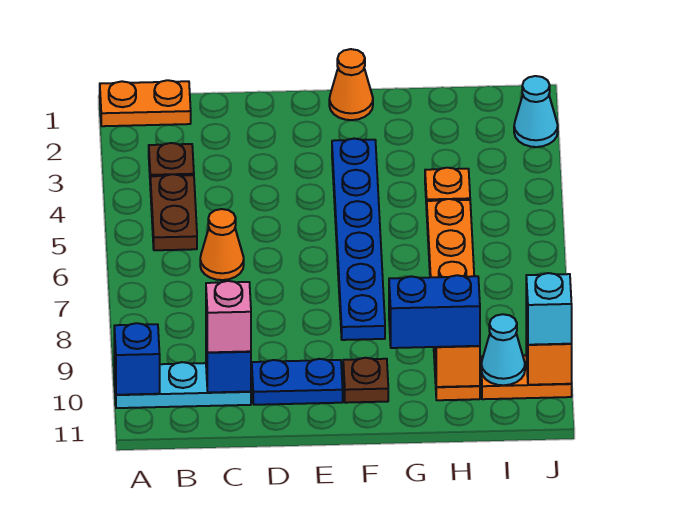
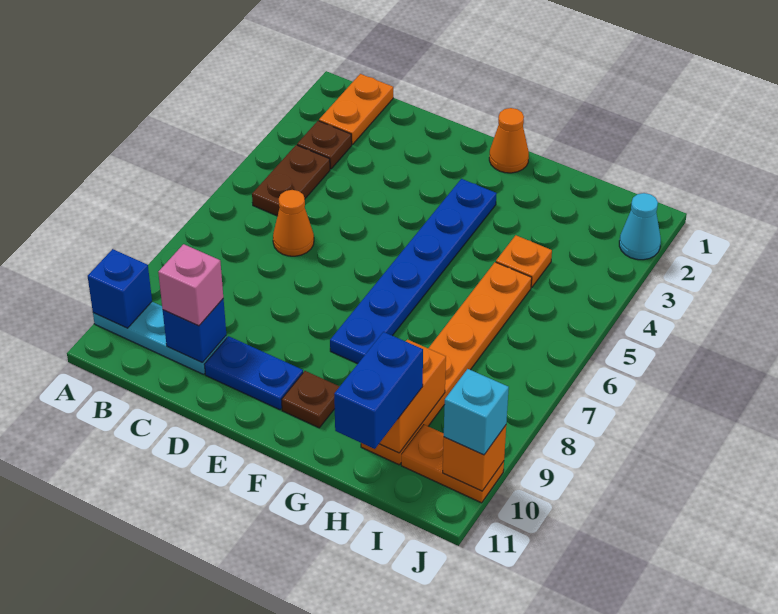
orange plate A1:B1 level 1 -> orange plate B1:B2 level 1
blue brick G10:H10 level 3 -> blue brick H10:H11 level 3
cyan cone I10 level 2 -> none

